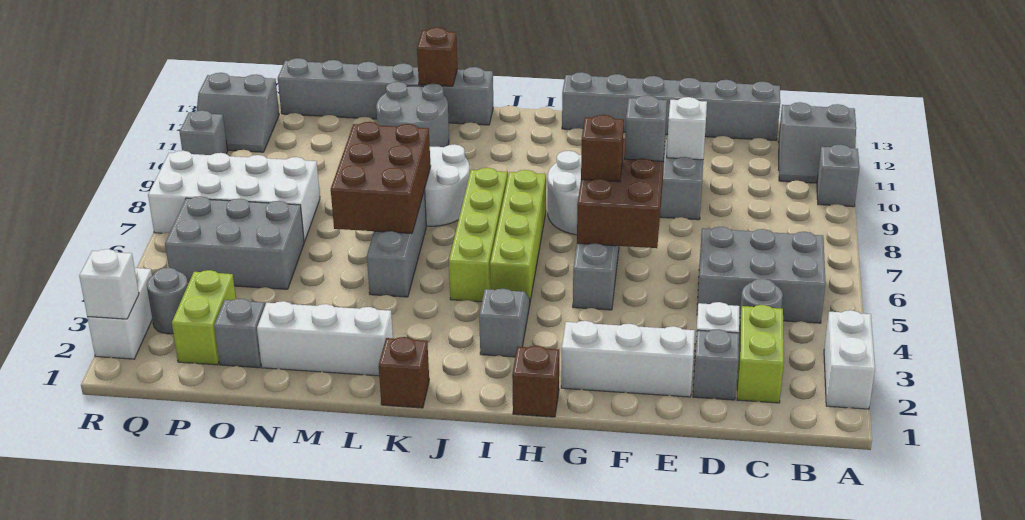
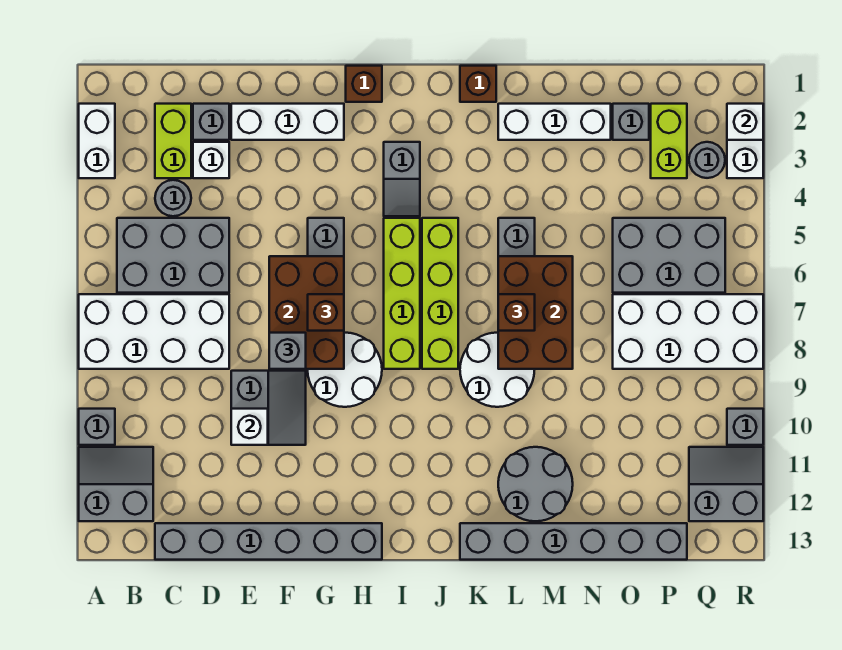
none -> white brick A7:D8 level 1
brown brick L13 level 2 -> brown brick L7 level 3

